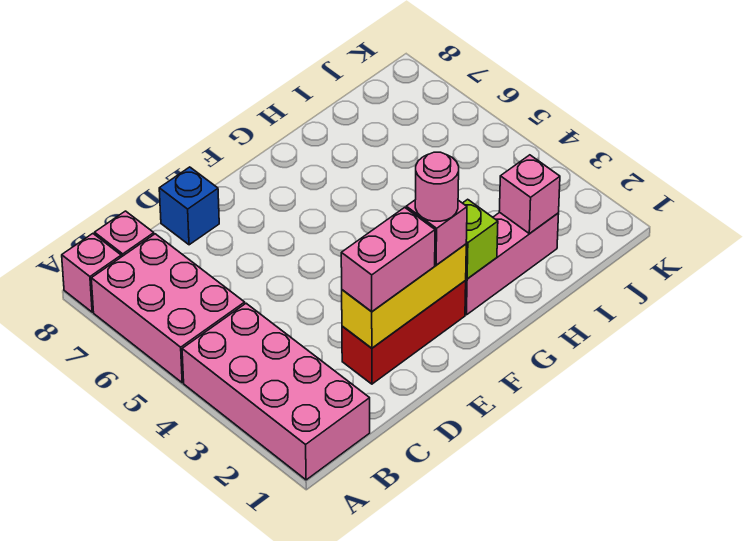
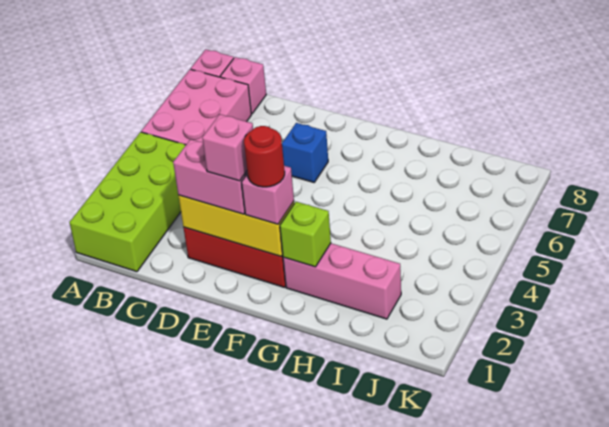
pink brick A1:B4 level 1 -> lime brick A1:B4 level 1
blue brick D8 level 1 -> blue brick E6 level 1
pink round brick F2 level 4 -> red round brick F2 level 4
pink brick I2 level 2 -> pink brick E2 level 4

